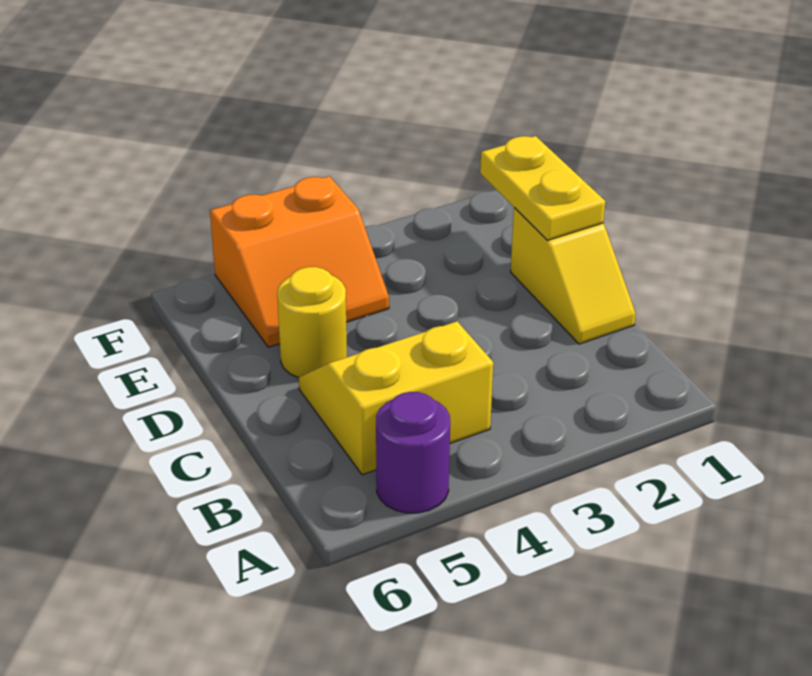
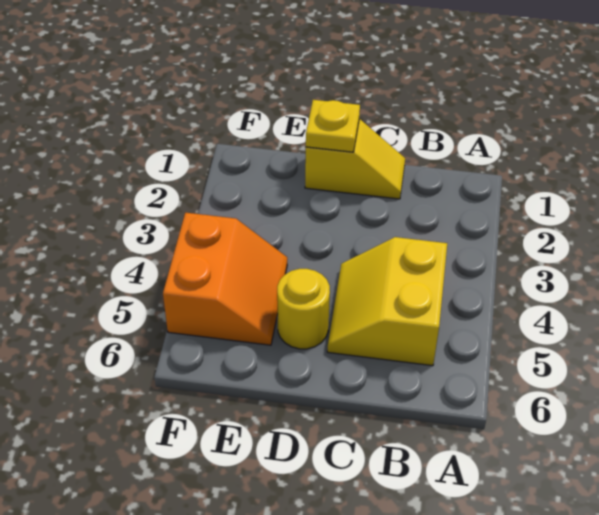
purple round brick A5 level 1 -> none
yellow plate D1:E1 level 2 -> yellow plate D1 level 2

